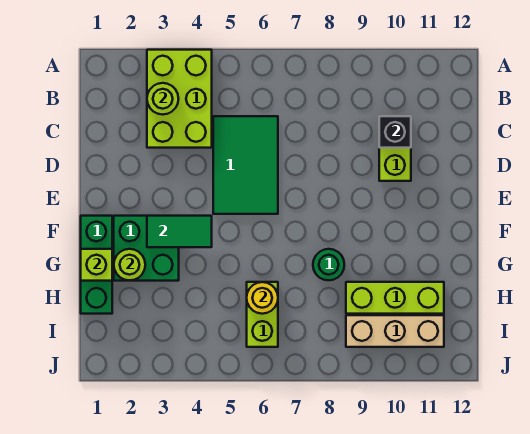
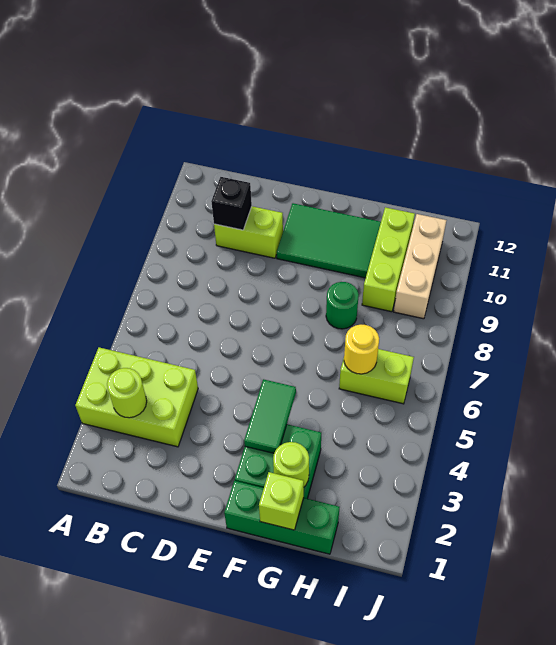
green tile C5:E6 level 1 -> green tile E10:G11 level 1

